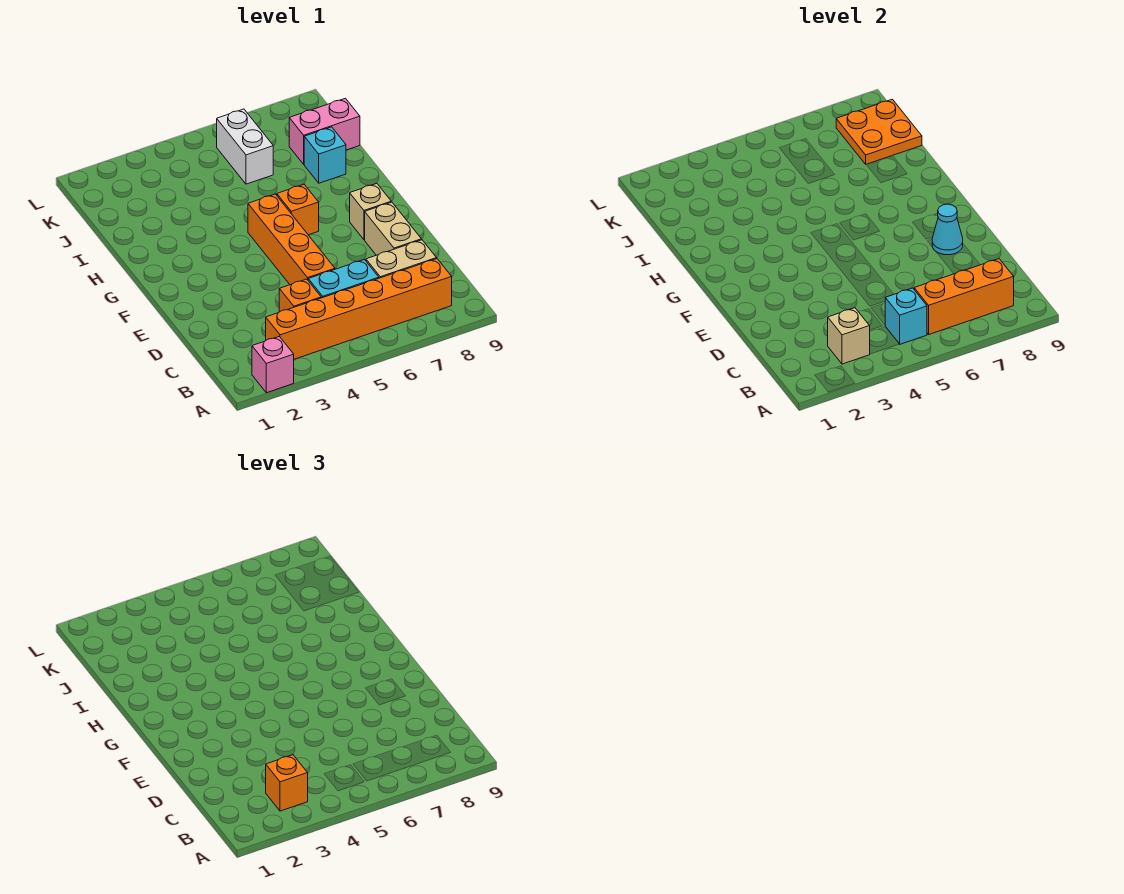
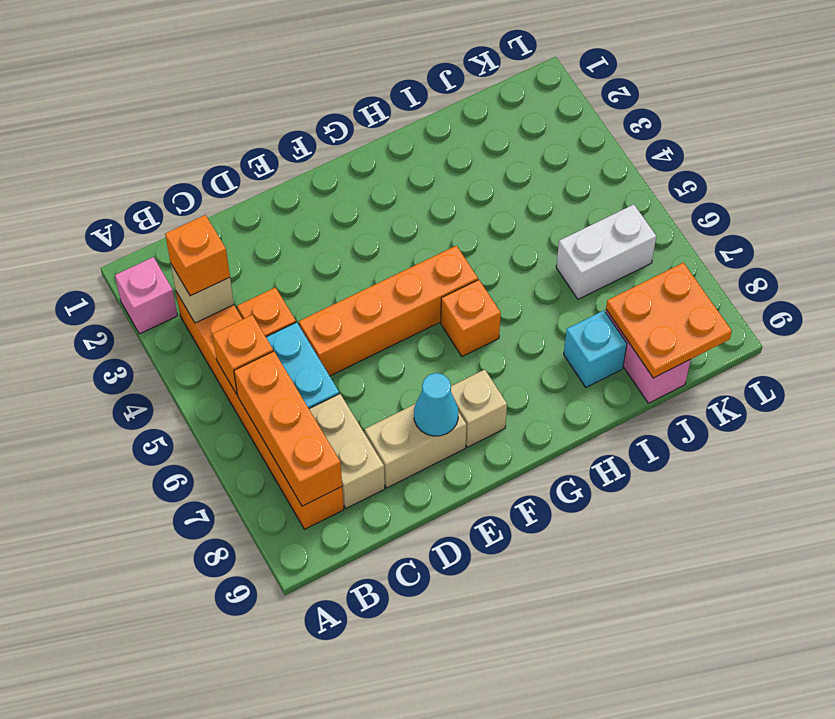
cyan brick B5 level 2 -> orange brick B5 level 2

